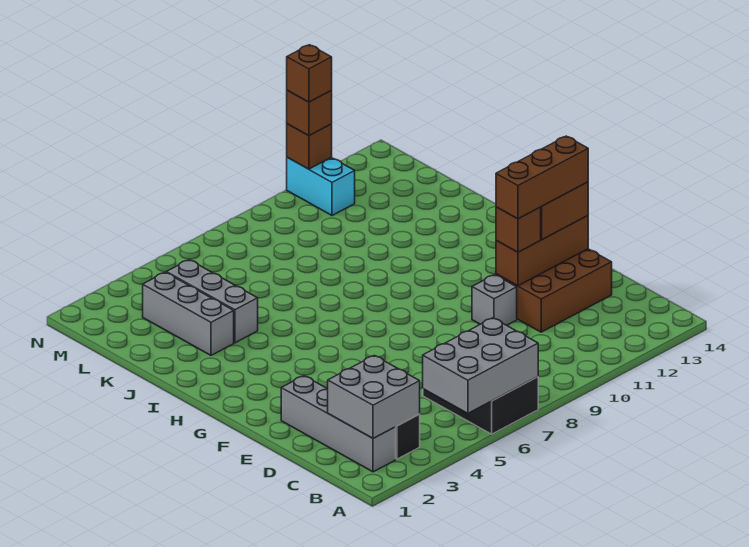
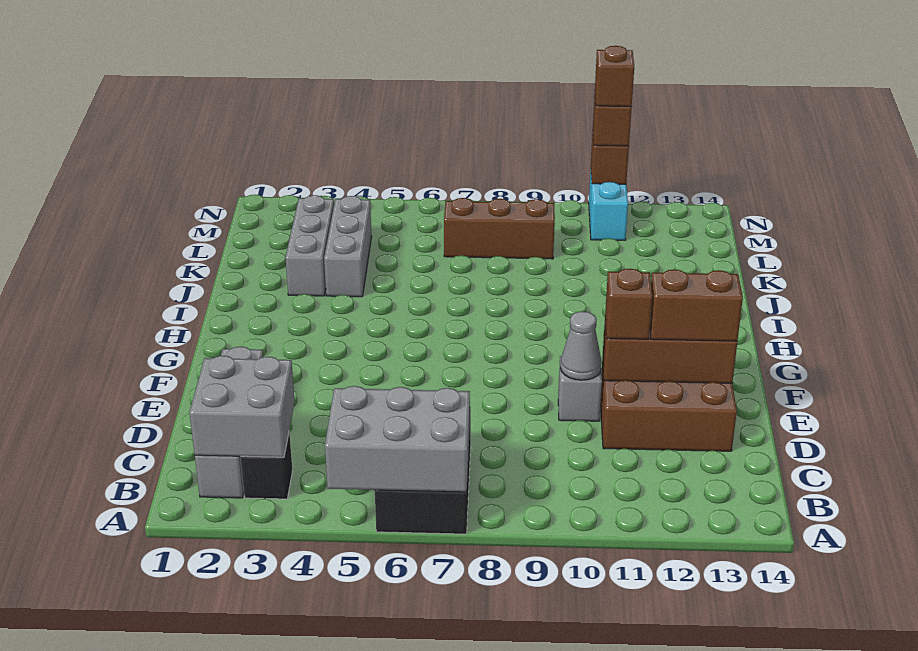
none -> grey cone E10 level 2
brown brick E11:E13 level 4 -> brown brick L7:L9 level 1

